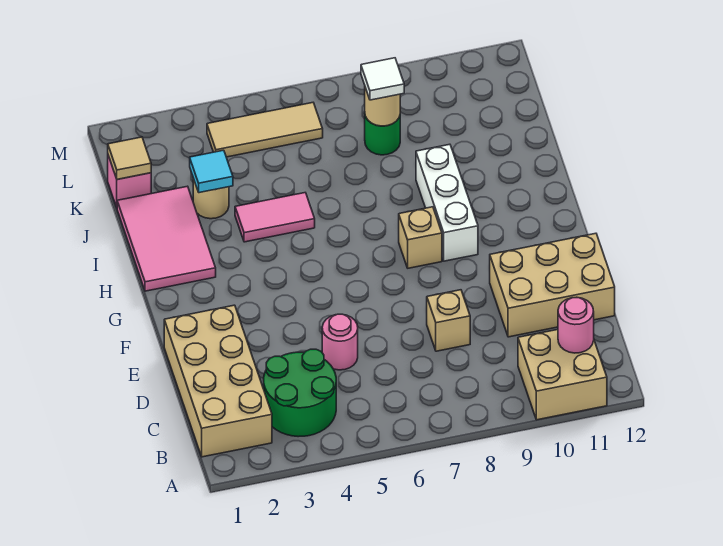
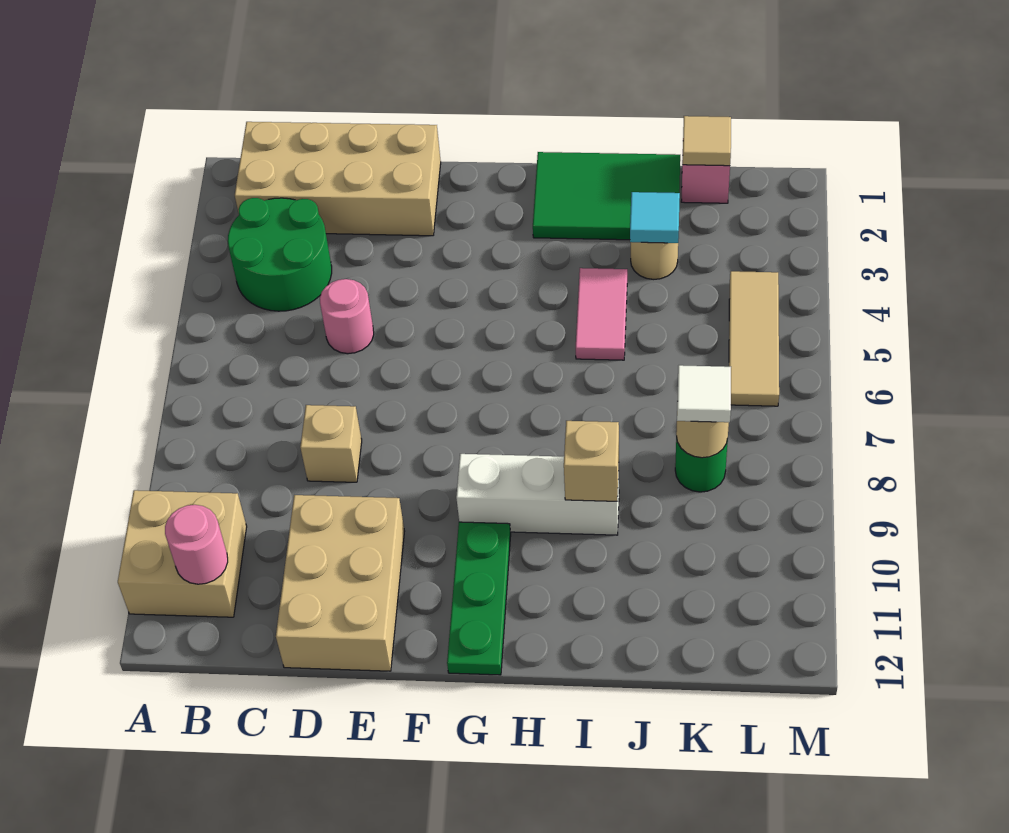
tan brick G8 level 1 -> tan brick I9 level 2
none -> green plate G10:G12 level 1
pink tile H1:J2 level 1 -> green tile H1:J2 level 1

